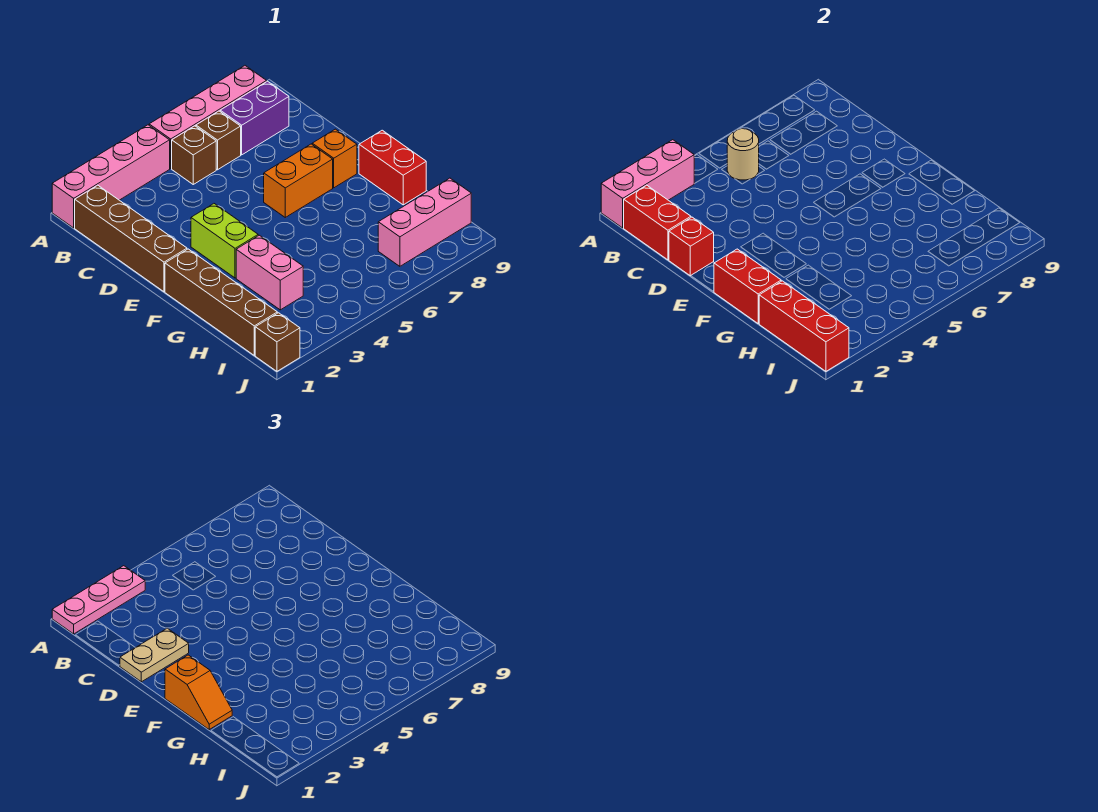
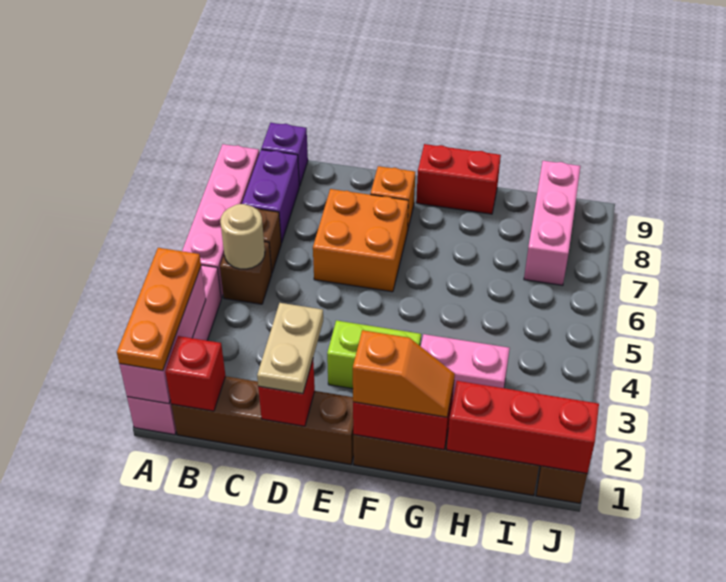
pink plate A1:A3 level 3 -> orange plate A1:A3 level 3
red brick B1:C1 level 2 -> red brick B1 level 2
none -> purple brick B9 level 1
orange brick E6:E7 level 1 -> orange brick D6:E7 level 1

